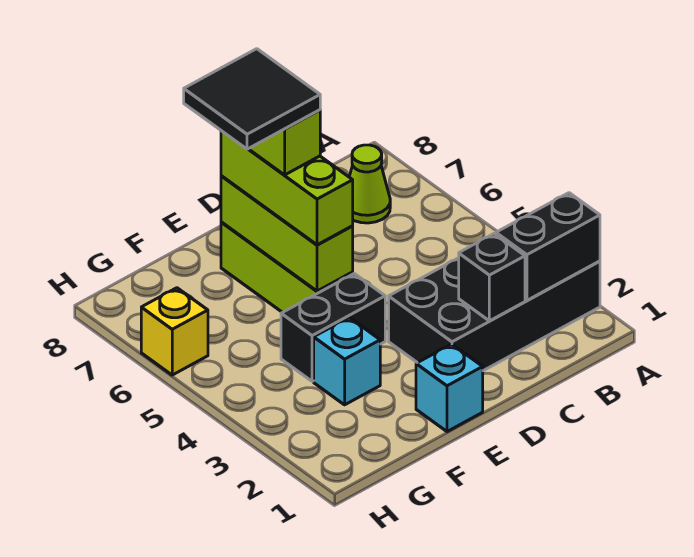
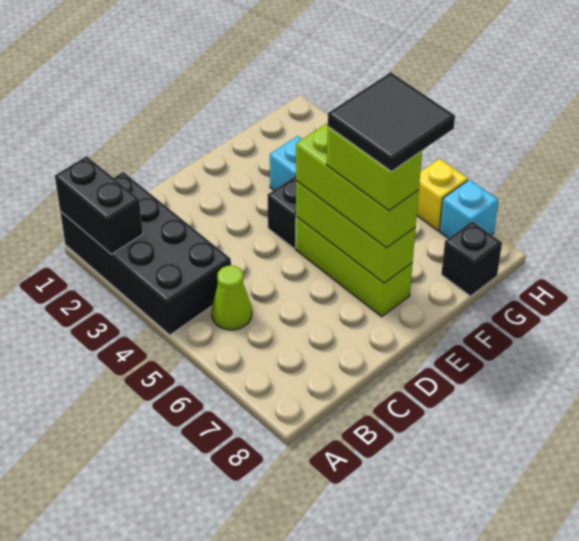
black brick A2:D3 level 1 -> black brick A1:B4 level 1
black brick A2:B2 level 2 -> black brick A1:A2 level 2
lime cone B7 level 1 -> lime cone B5 level 1
black brick C2 level 2 -> black brick G8 level 1
cyan brick E1 level 1 -> cyan brick H7 level 1

